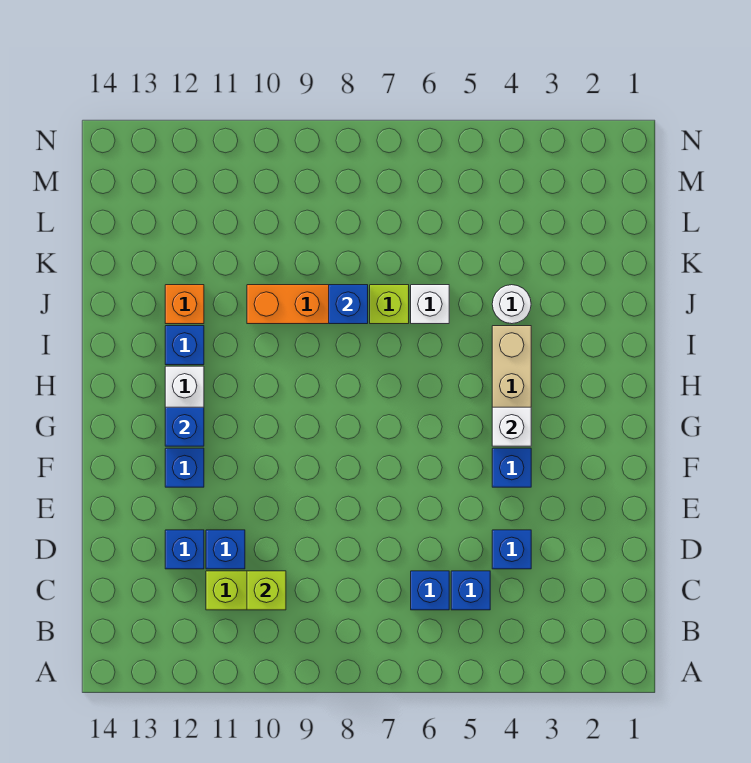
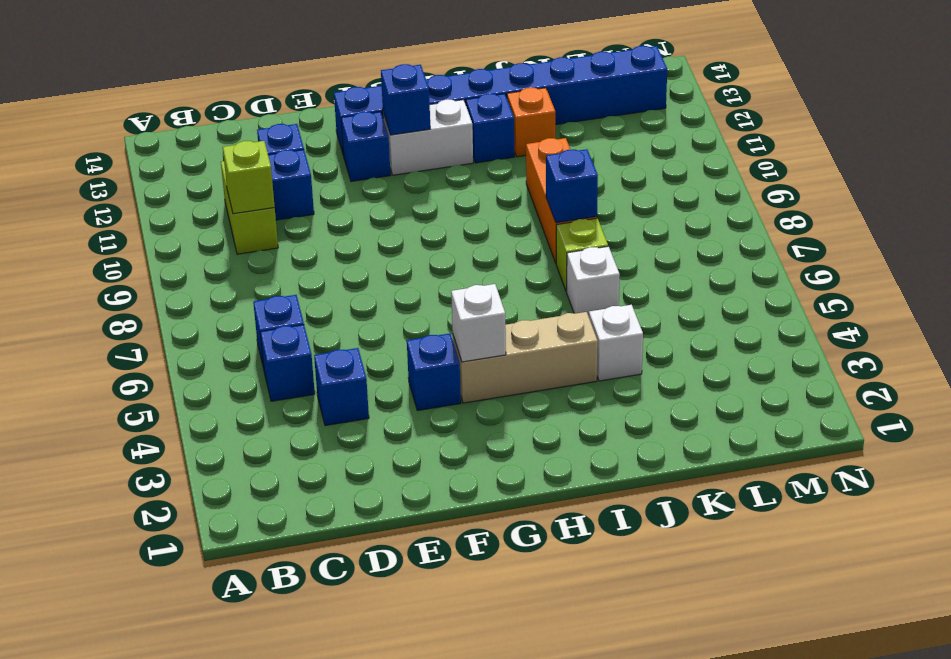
none -> blue brick F13:M13 level 1
white round brick J4 level 1 -> white brick J4 level 1

